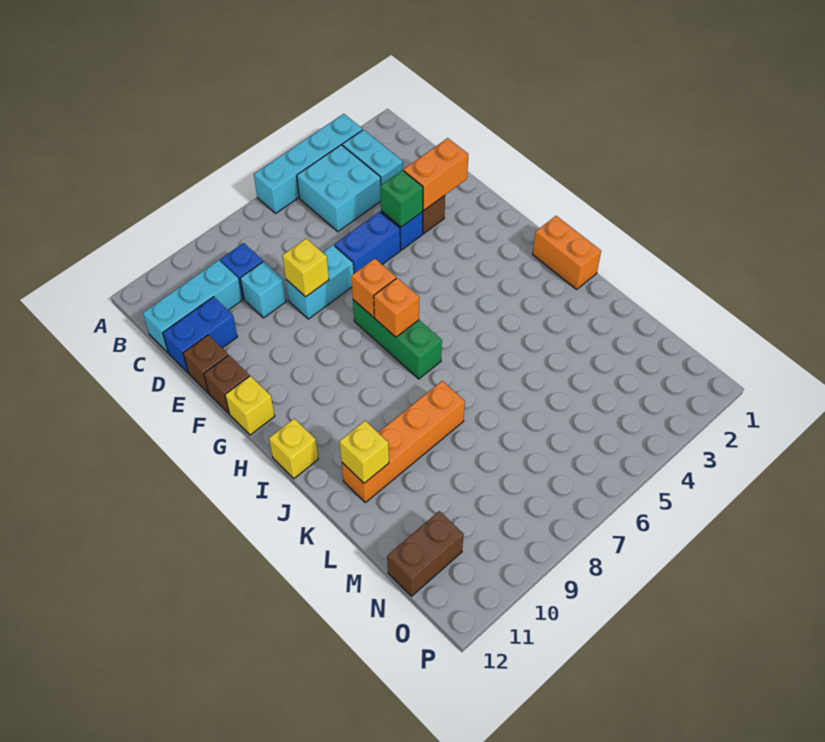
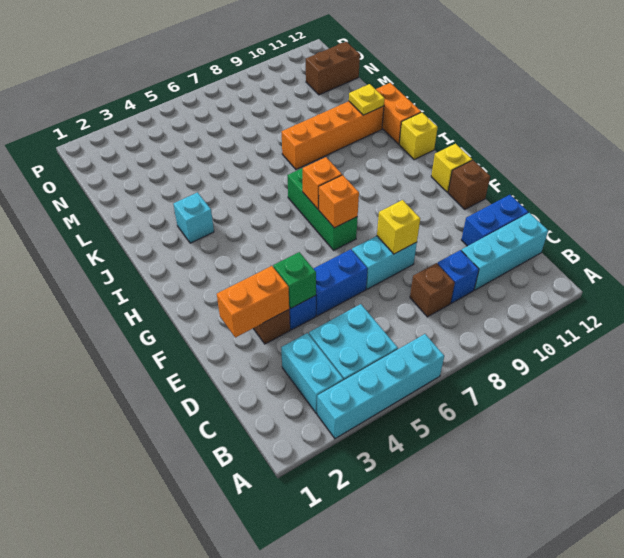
cyan brick D9 level 1 -> cyan brick J3 level 1
brown brick E12 level 1 -> brown brick C8 level 1
orange brick I1:J1 level 1 -> orange brick J12:K12 level 1
yellow brick K11 level 2 -> yellow plate K11 level 2

